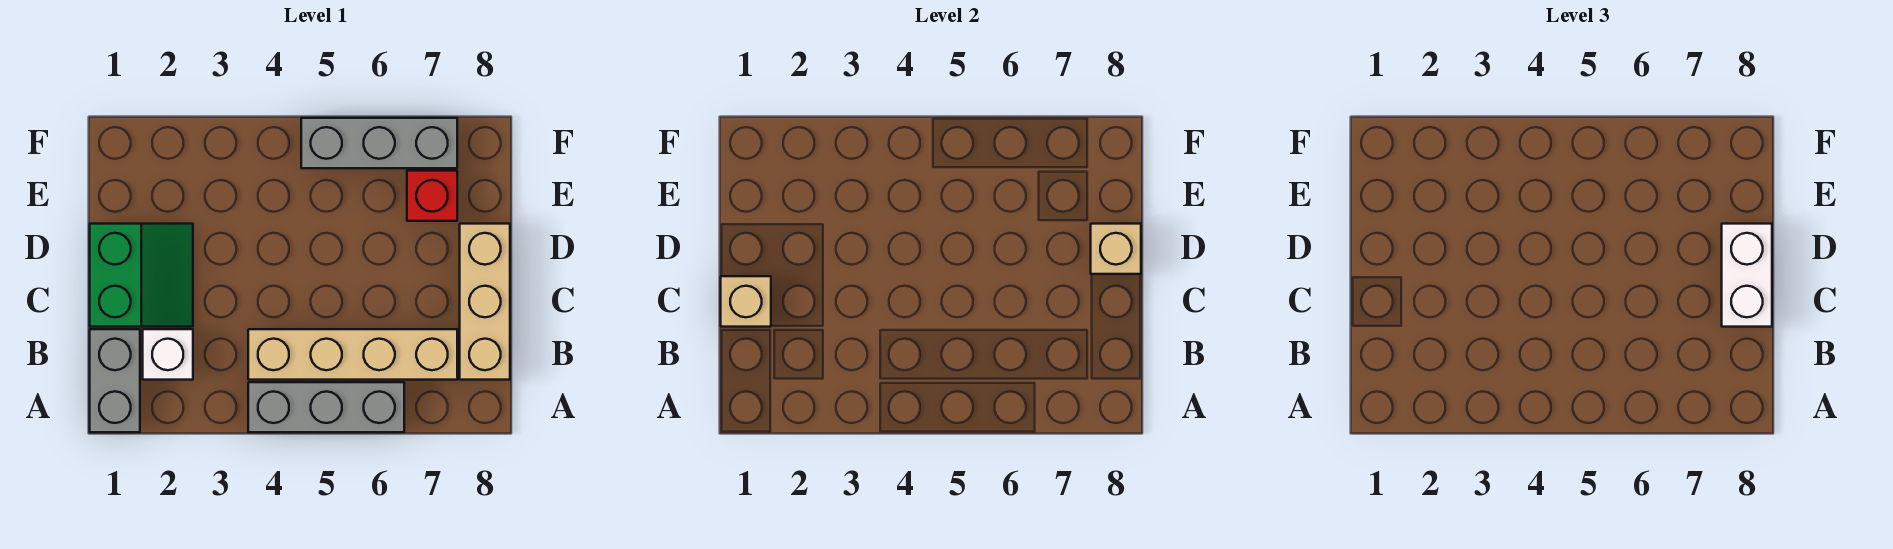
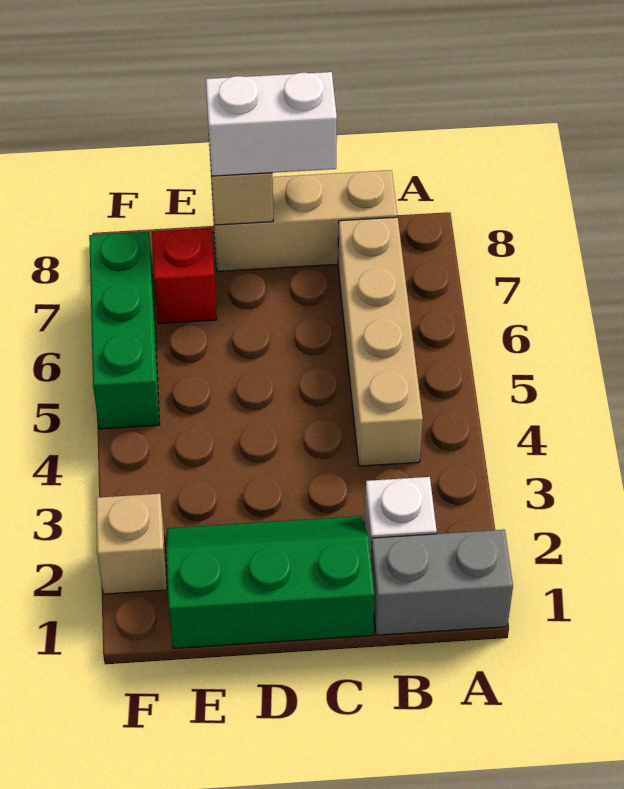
grey brick A4:A6 level 1 -> none
green slope C1:D2 level 1 top 1 -> green slope C1:E2 level 1 top 1
tan brick C1 level 2 -> tan brick F2 level 1
grey brick F5:F7 level 1 -> green brick F5:F7 level 1

